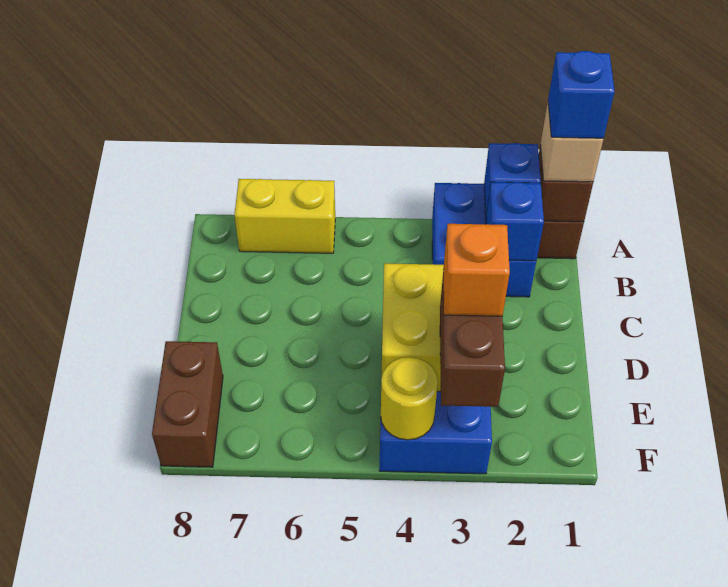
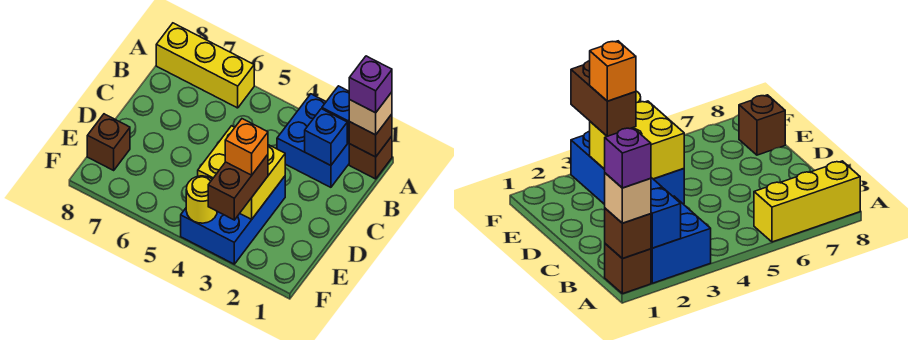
blue brick A1 level 4 -> purple brick A1 level 4
yellow brick A6:A7 level 1 -> yellow brick A6:A8 level 1
brown brick E8:F8 level 1 -> brown brick E8 level 1

